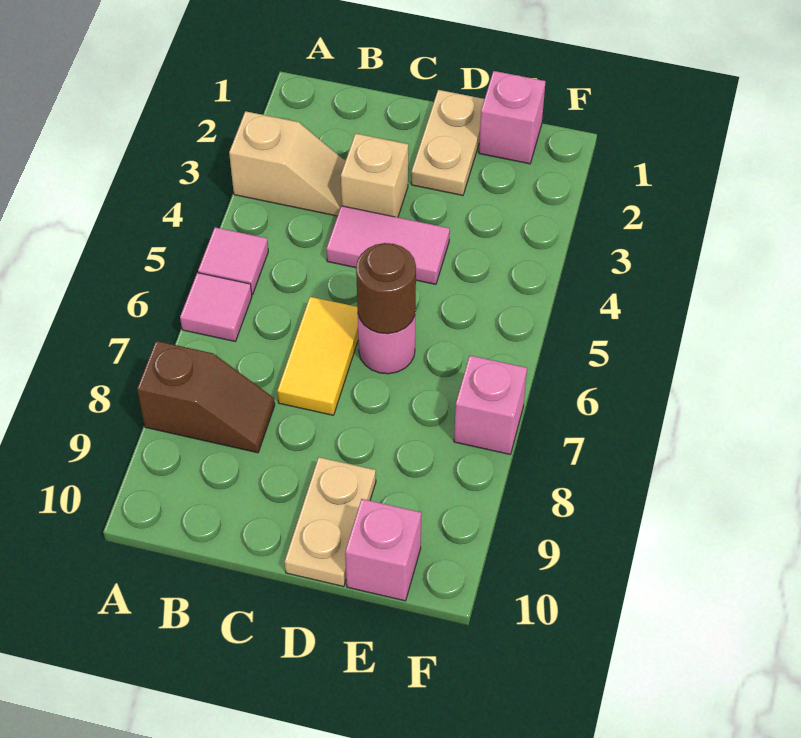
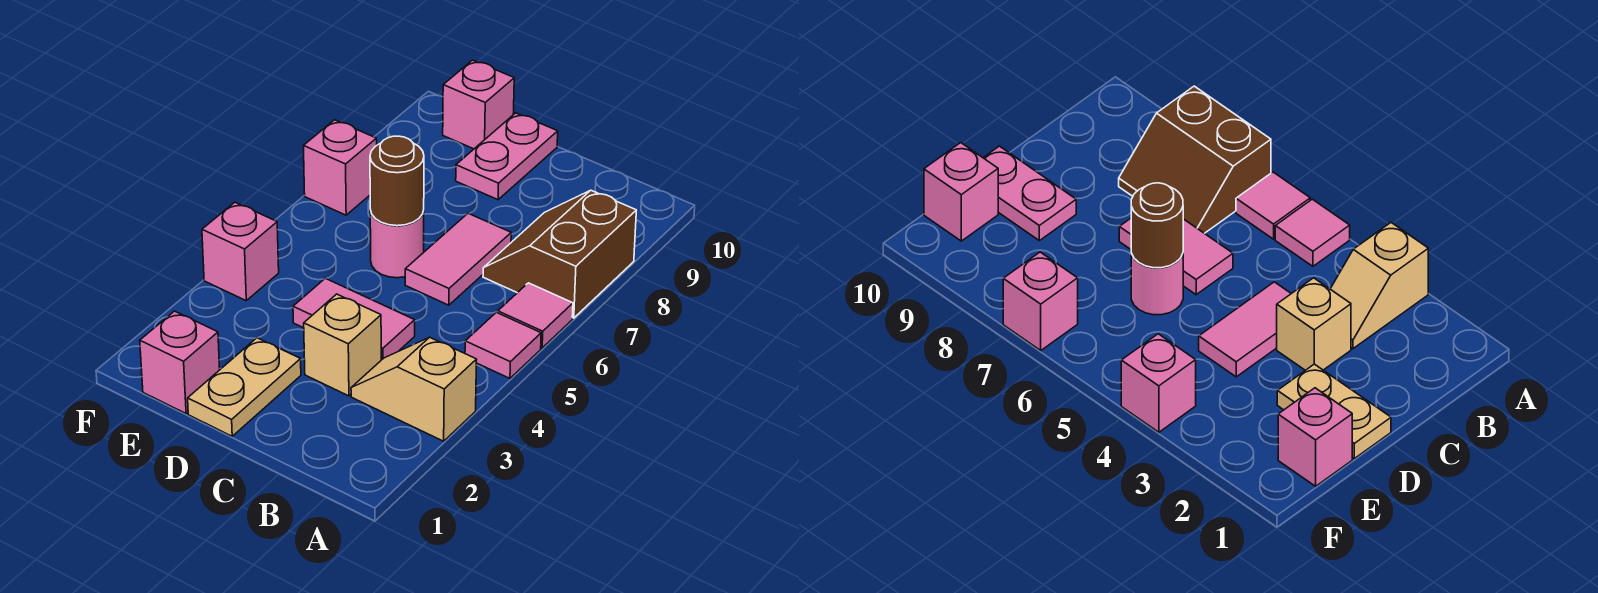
brown slope A8:B8 level 1 top A -> brown slope A7:B8 level 1 top A
yellow tile C6:C7 level 1 -> pink tile C6:C7 level 1
tan plate D9:D10 level 1 -> pink plate D9:D10 level 1
none -> pink brick F4 level 1

